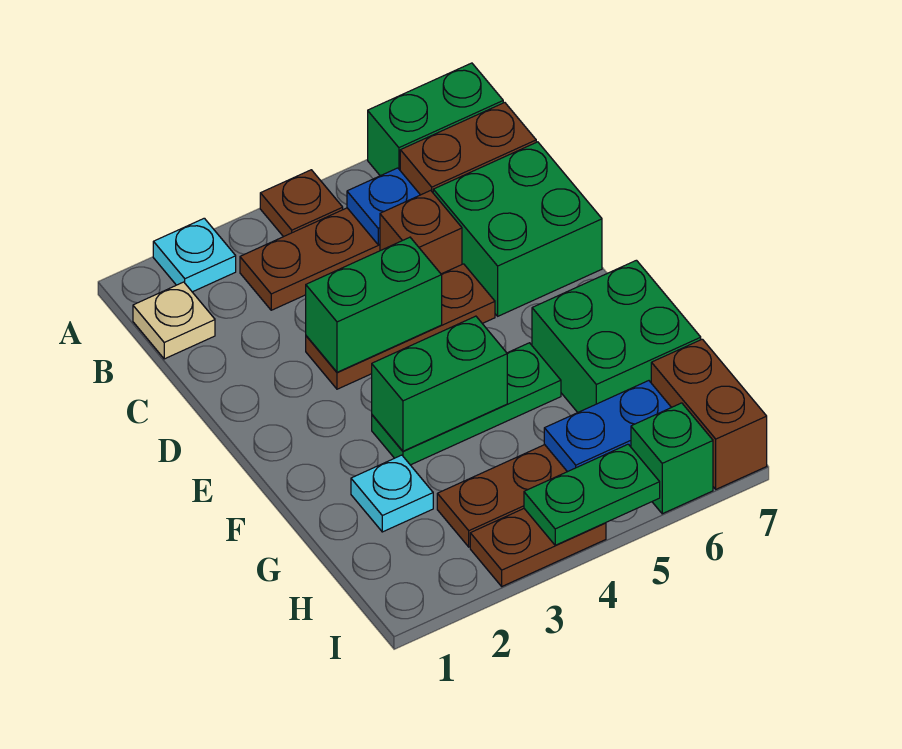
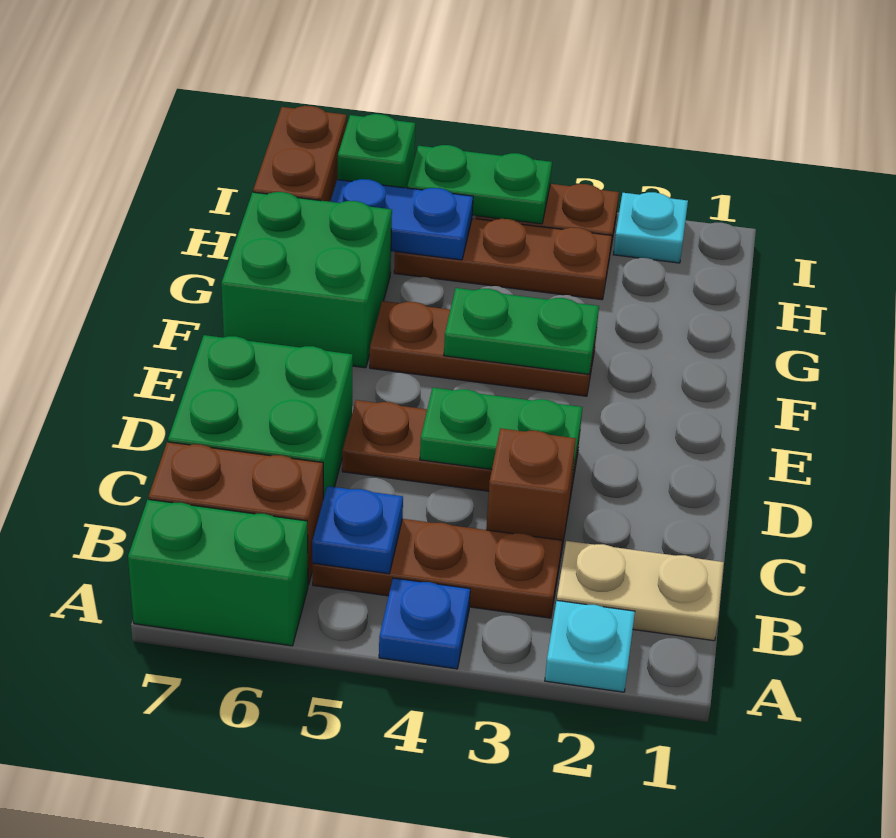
brown plate A4 level 1 -> blue plate A4 level 1
tan plate B1 level 1 -> tan plate B1:B2 level 1
brown brick C5 level 1 -> brown brick C3 level 1
green brick D3:D4 level 2 -> green plate D3:D4 level 2
green plate F3:F5 level 1 -> brown plate F3:F5 level 1
green brick F3:F4 level 2 -> green plate F3:F4 level 2
cyan plate G2 level 1 -> cyan plate I2 level 1

